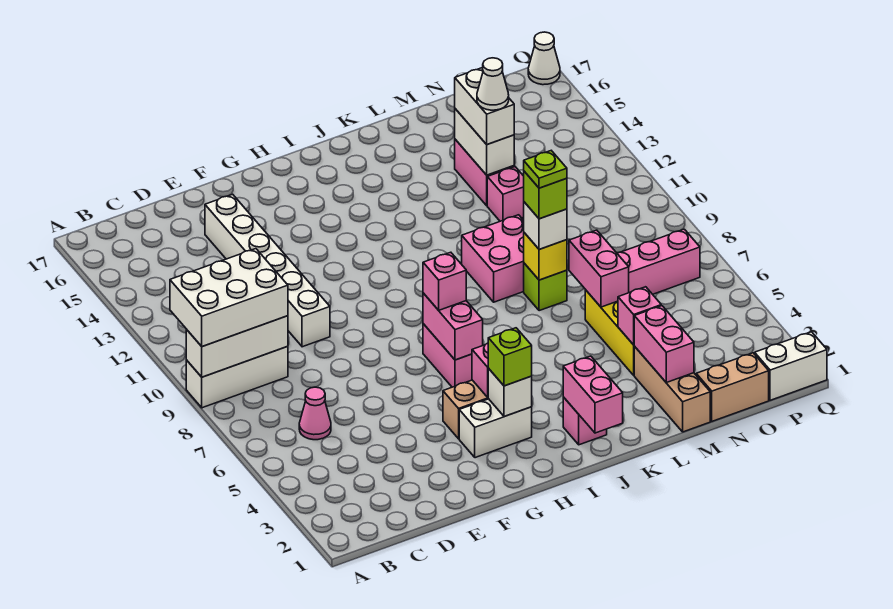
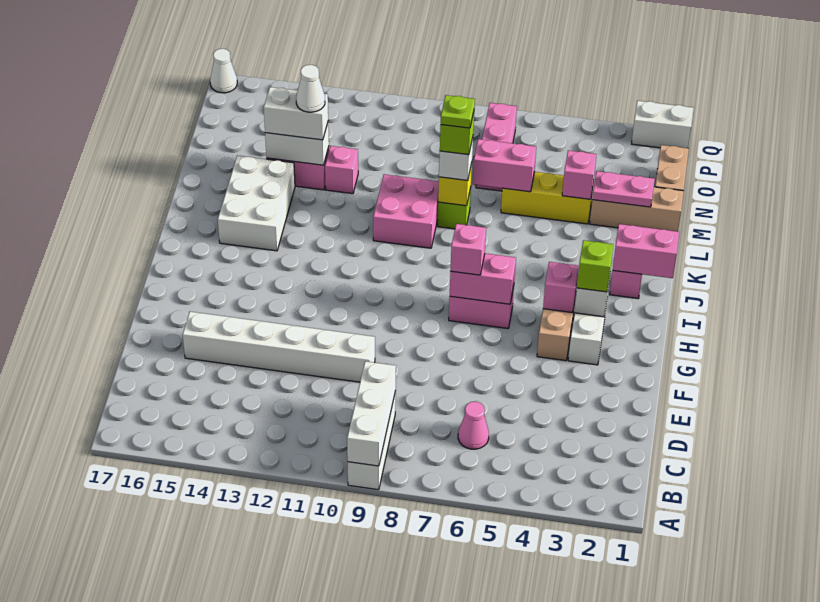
white brick A9:C10 level 3 -> white brick J14:L15 level 1
pink brick M2:M3 level 2 -> pink plate M2:M3 level 2
white brick P1:Q1 level 1 -> white brick Q1:Q2 level 1

